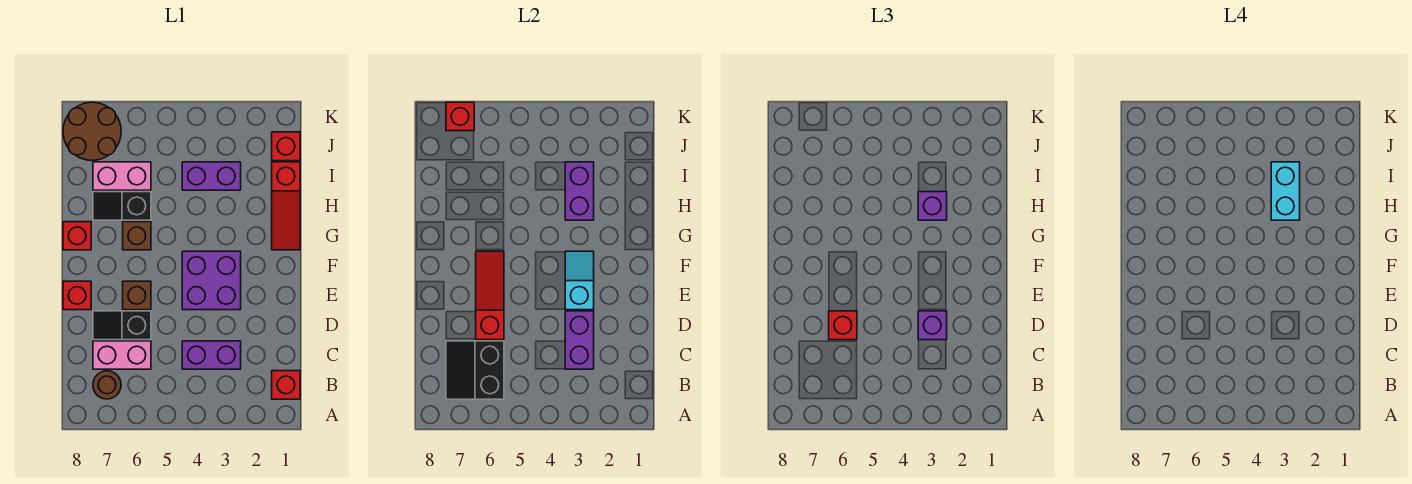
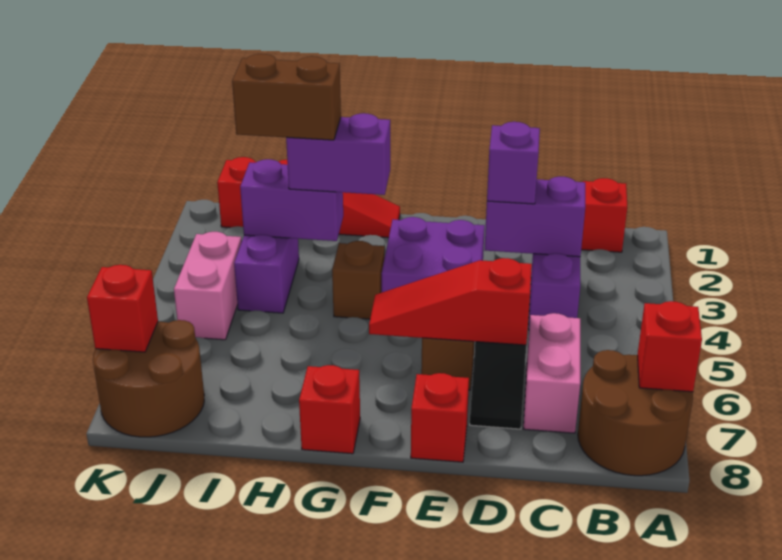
black slope B6:C7 level 2 top 6 -> none
brown round brick B7 level 1 -> brown round brick A7:B8 level 1
red brick D6 level 3 -> red brick A7 level 2
cyan slope E3:F3 level 2 top E -> none
brown brick G6 level 1 -> brown brick G4 level 1
purple brick H3 level 3 -> purple brick G3:H3 level 3
cyan brick H3:I3 level 4 -> brown brick H3:I3 level 4
black slope H6:H7 level 1 top 6 -> none
pink brick I6:I7 level 1 -> pink brick J4:J5 level 1

